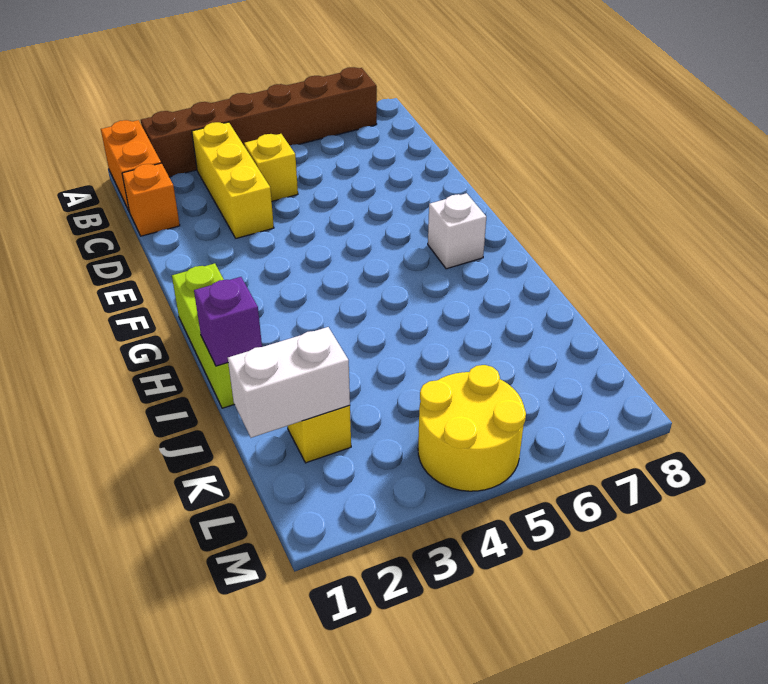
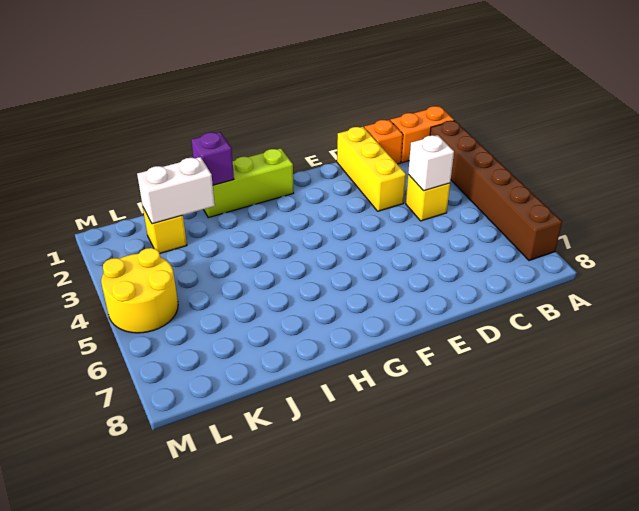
yellow brick B3:D3 level 1 -> yellow brick D1:D3 level 1
white brick G7 level 1 -> white brick C4 level 2
white brick K1:K2 level 2 -> white brick J2:K2 level 2

